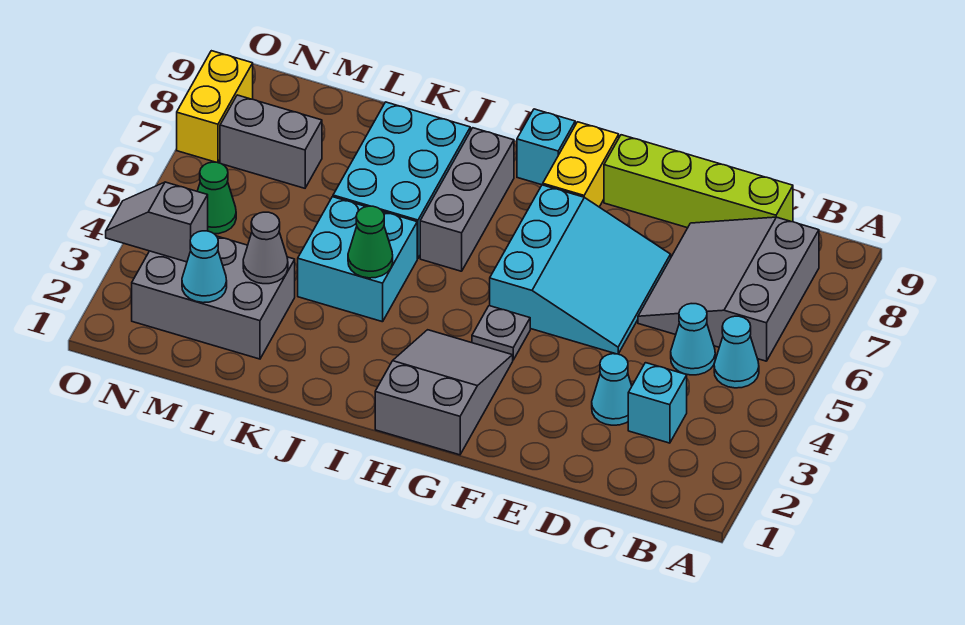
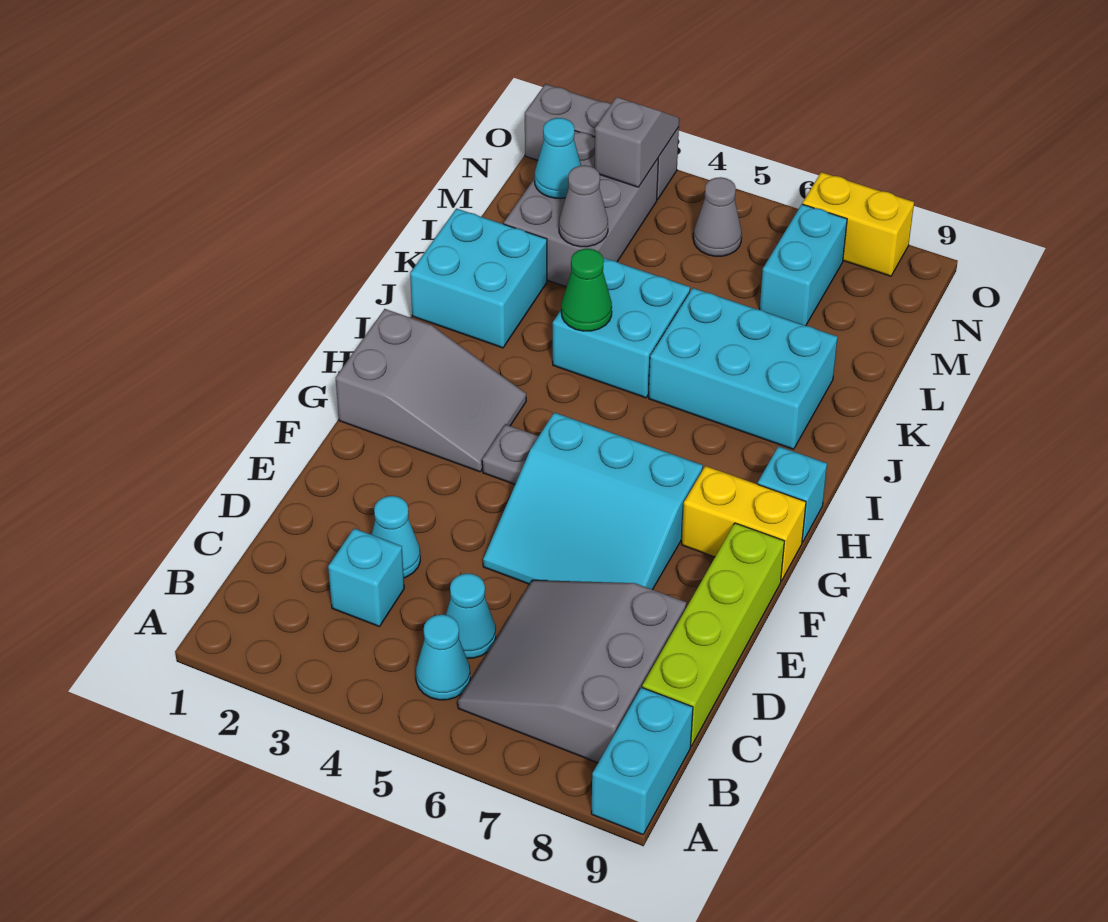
none -> cyan brick A9:B9 level 1
grey slope B6:D8 level 1 top B -> grey slope B6:D8 level 1 top 8
grey brick I6:I8 level 1 -> grey brick O1:O3 level 1
none -> cyan brick J1:K2 level 1
grey brick M7:N7 level 1 -> cyan brick M7:N7 level 1
green cone N5 level 1 -> grey cone N5 level 1

